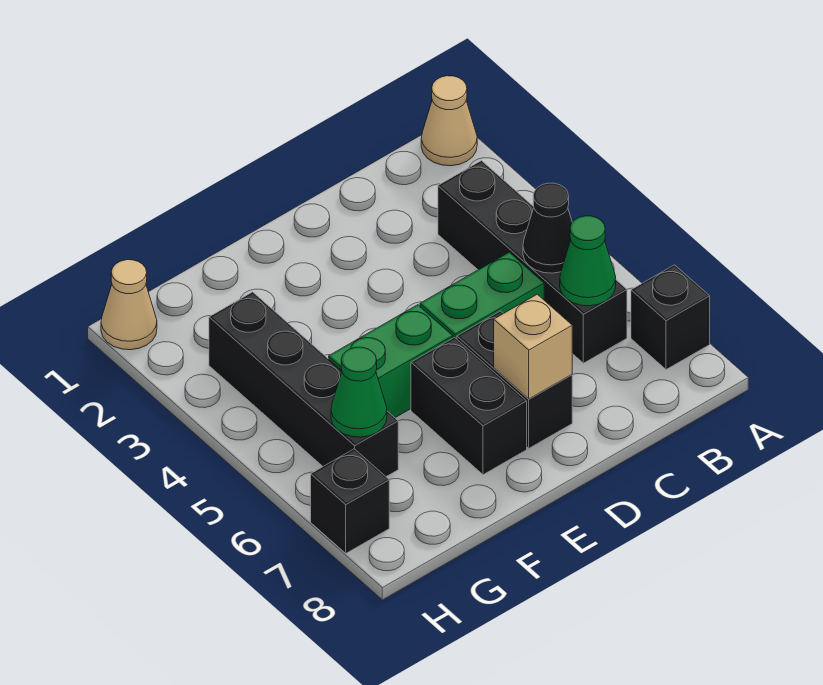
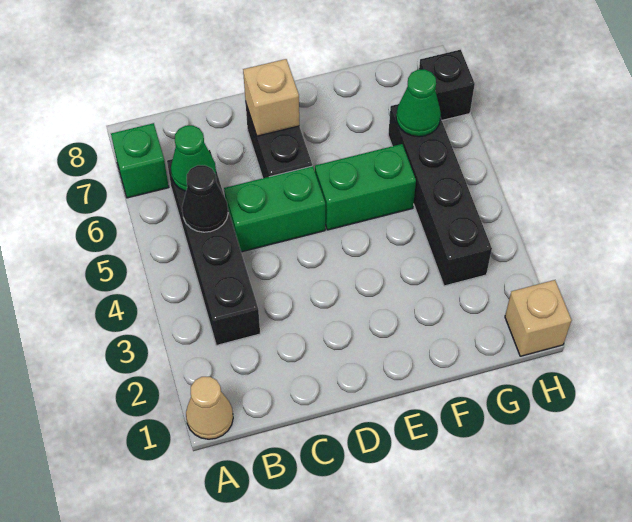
black brick A7 level 1 -> green brick A7 level 1
black brick E6:E7 level 1 -> none
tan cone H1 level 1 -> tan brick H1 level 1

